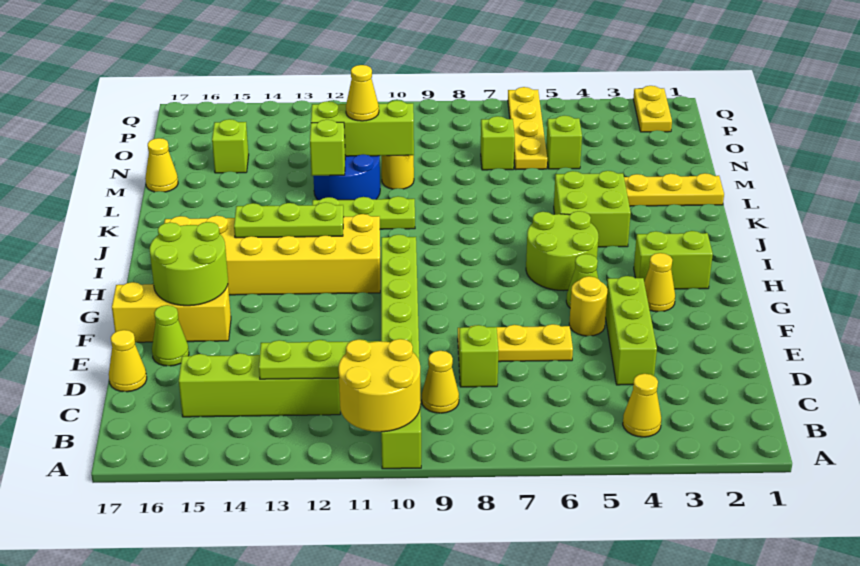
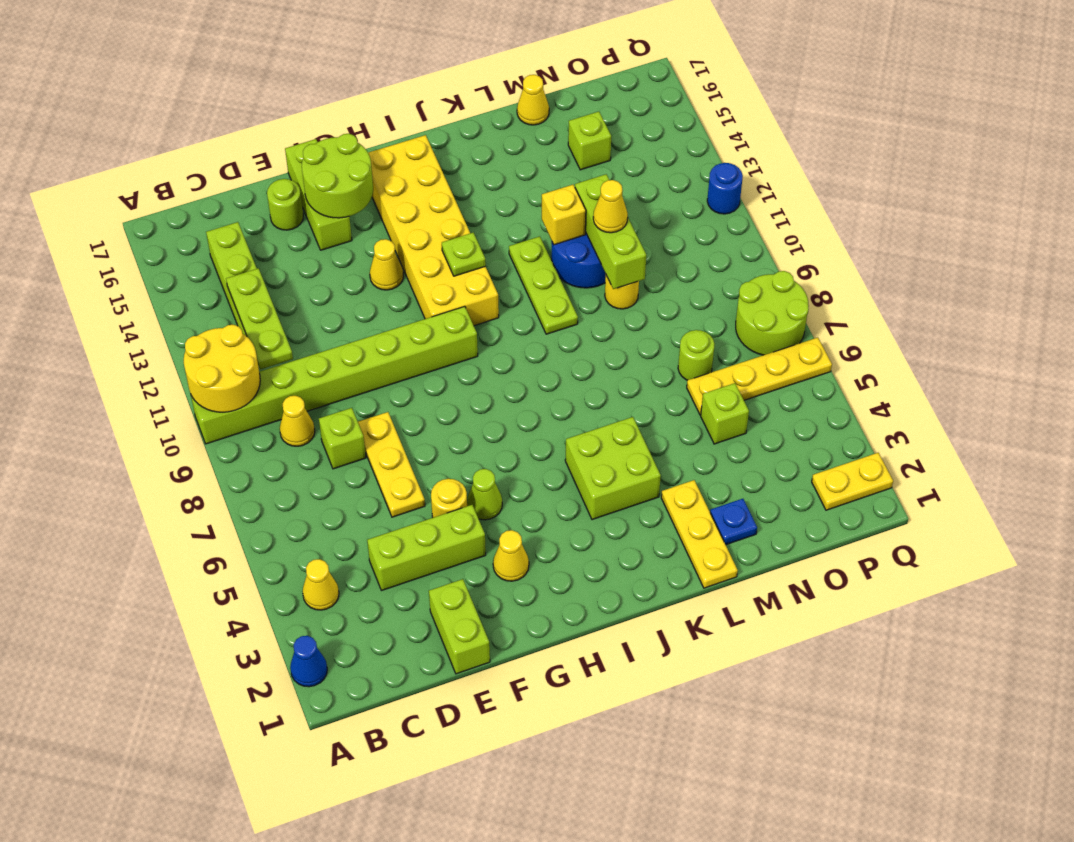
none -> blue cone A2 level 1
yellow cone D17 level 1 -> yellow cone G13 level 1
lime cone E16 level 1 -> lime round brick E16 level 1
yellow brick F15:F17 level 1 -> lime brick F15:F17 level 1
lime brick H2:H3 level 1 -> lime brick E1:E2 level 1
lime round brick H5:I6 level 1 -> lime round brick P7:Q8 level 1
lime plate I12:I14 level 2 -> lime plate I12 level 2
lime brick L12 level 2 -> yellow brick L12 level 2
none -> blue plate M2 level 1
lime brick N7 level 1 -> lime round brick N7 level 1
none -> blue round brick Q12 level 1

